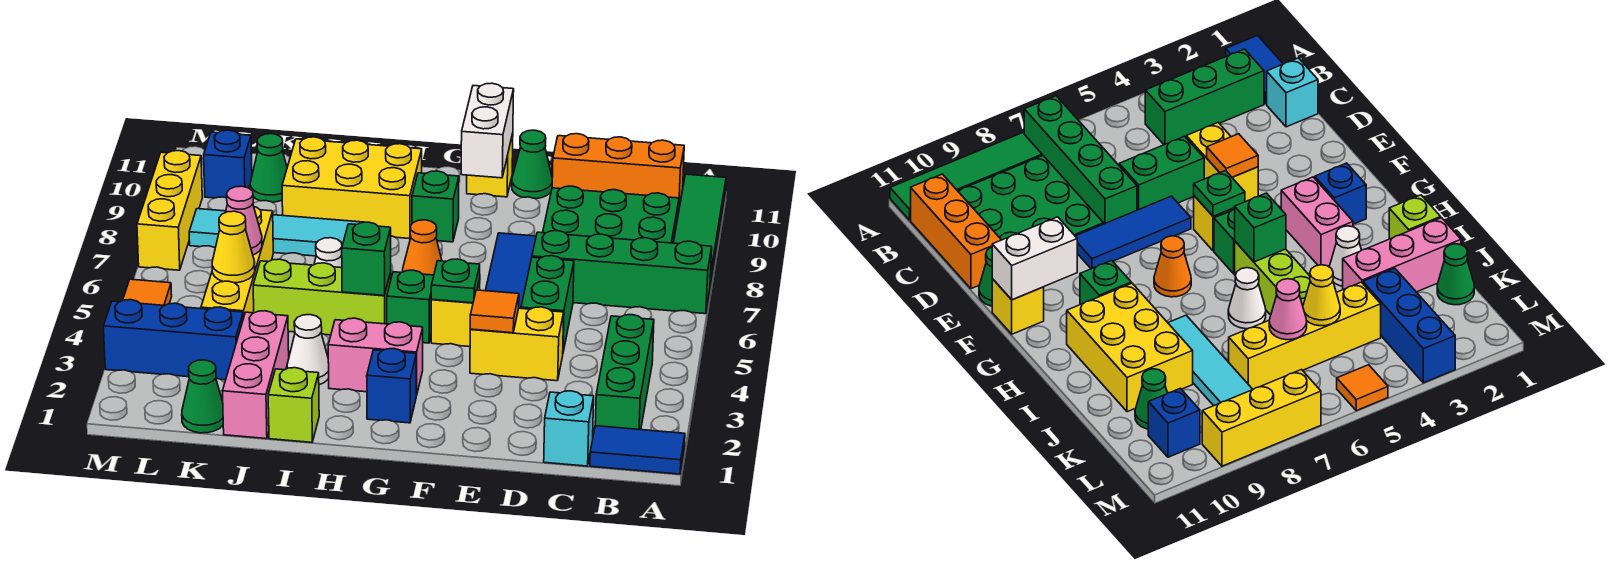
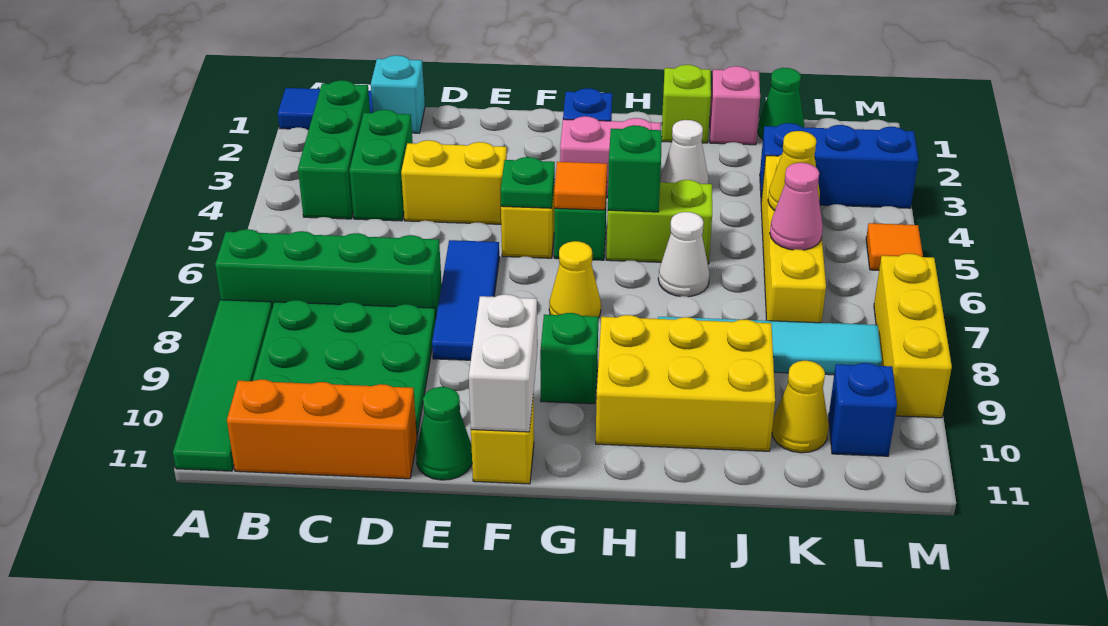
green brick D5:D6 level 1 -> green brick C3:C4 level 1
orange tile E4 level 2 -> orange tile G5 level 2
orange cone G7 level 1 -> yellow cone G7 level 1
lime brick H5:J5 level 1 -> lime brick H5:I5 level 1
pink brick J1:J3 level 1 -> pink brick J1 level 1
green cone K10 level 1 -> yellow cone K10 level 1

